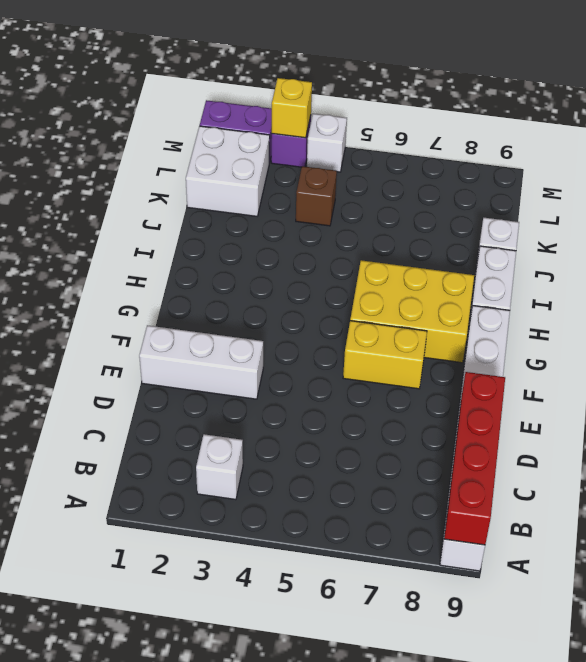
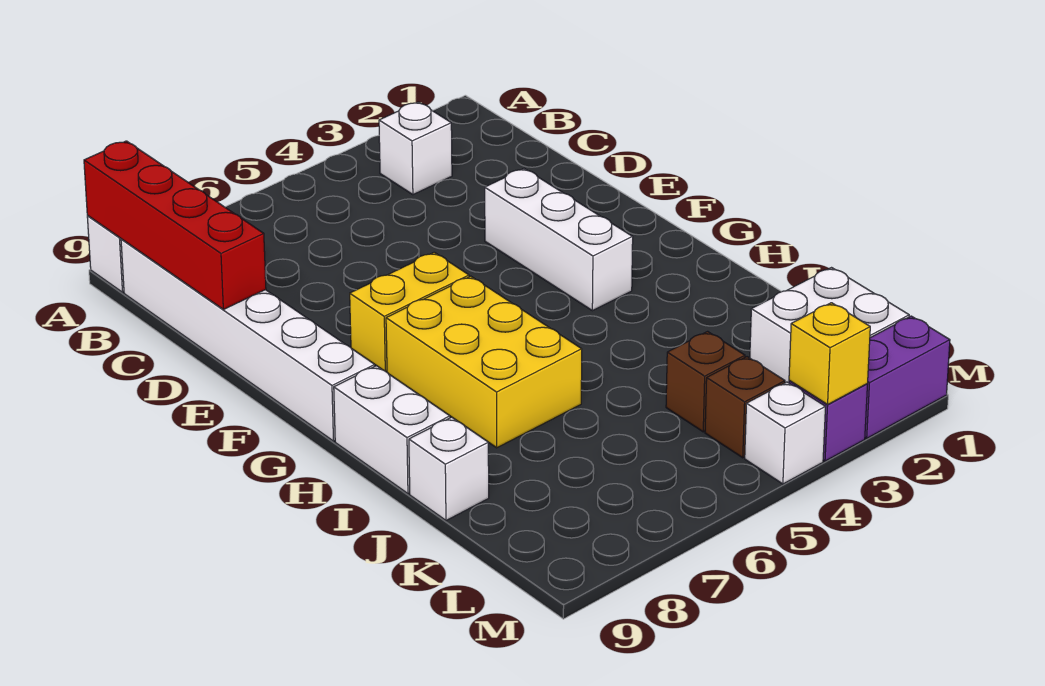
white brick E1:E3 level 1 -> white brick E3:G3 level 1
yellow brick G6:H8 level 1 -> yellow brick G6:I7 level 1
none -> brown brick L4 level 1

